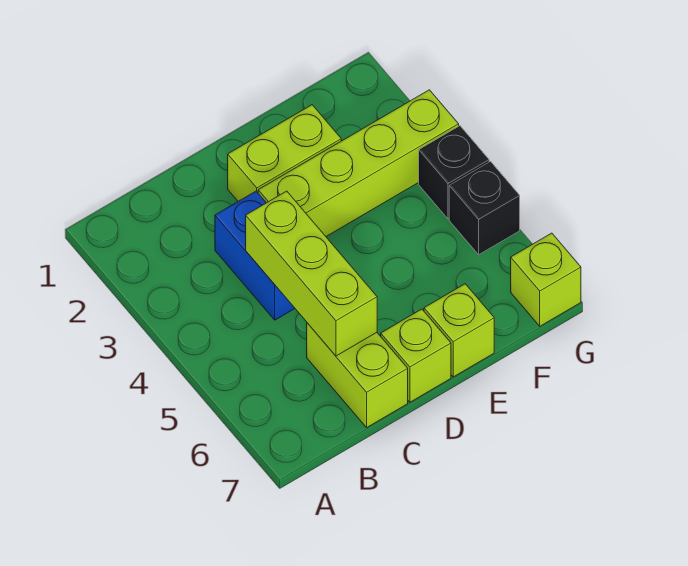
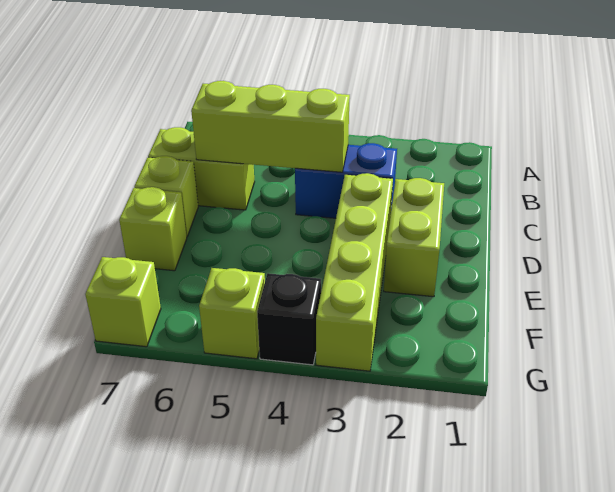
black brick G5 level 1 -> lime brick G5 level 1

